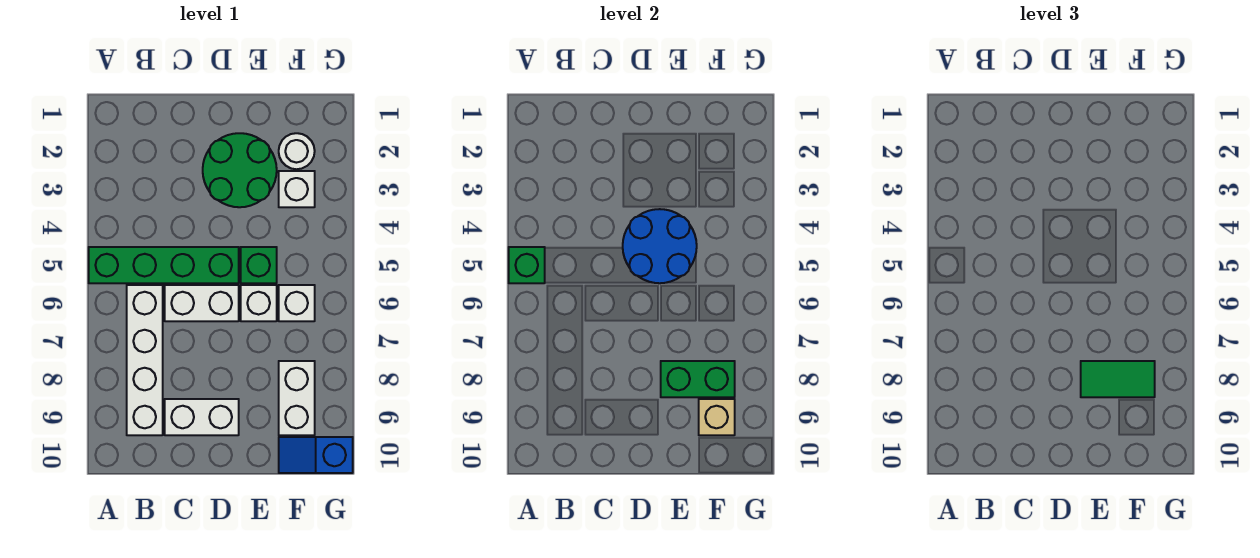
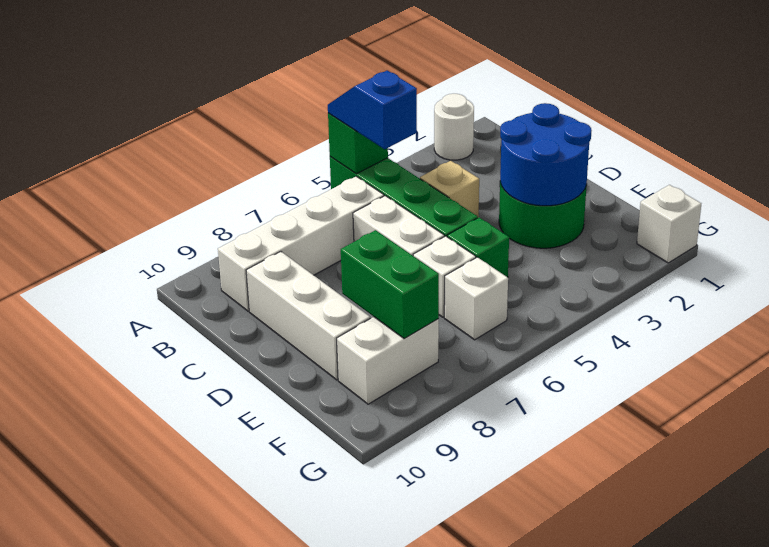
white brick C9:D9 level 1 -> white brick C9:E9 level 1
blue round brick D4:E5 level 2 -> blue round brick D2:E3 level 2
green tile E8:F8 level 3 -> none
white round brick F2 level 1 -> white round brick A2 level 1
white brick F3 level 1 -> white brick G1 level 1
tan brick F9 level 2 -> tan brick C4 level 1
blue slope F10:G10 level 1 top G -> blue slope A5:B5 level 3 top B

